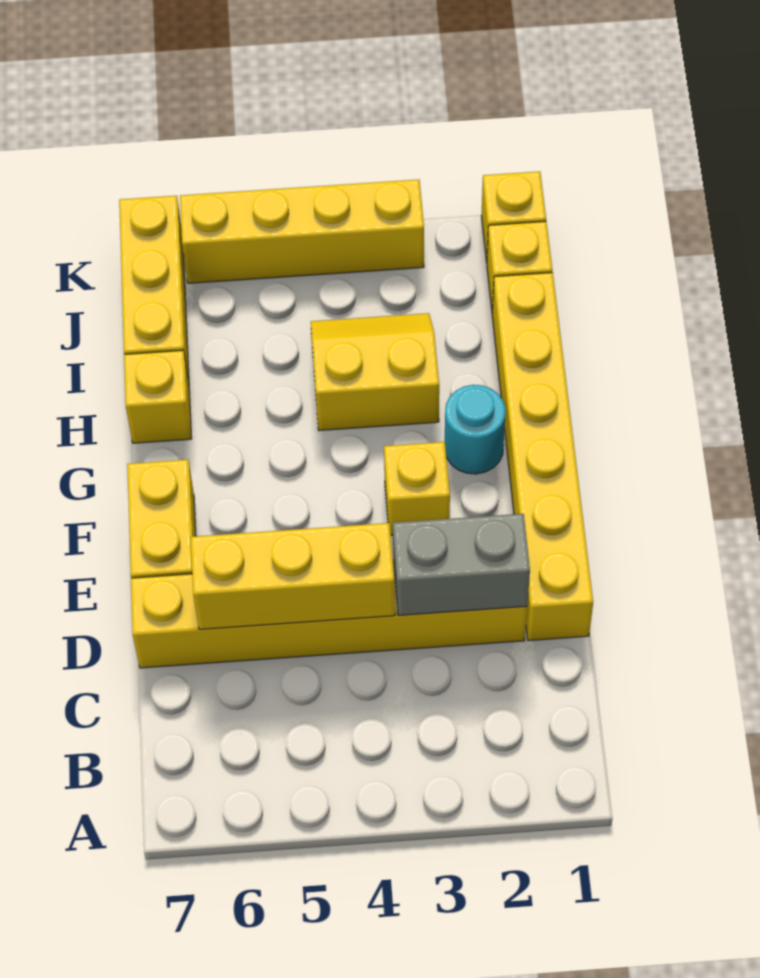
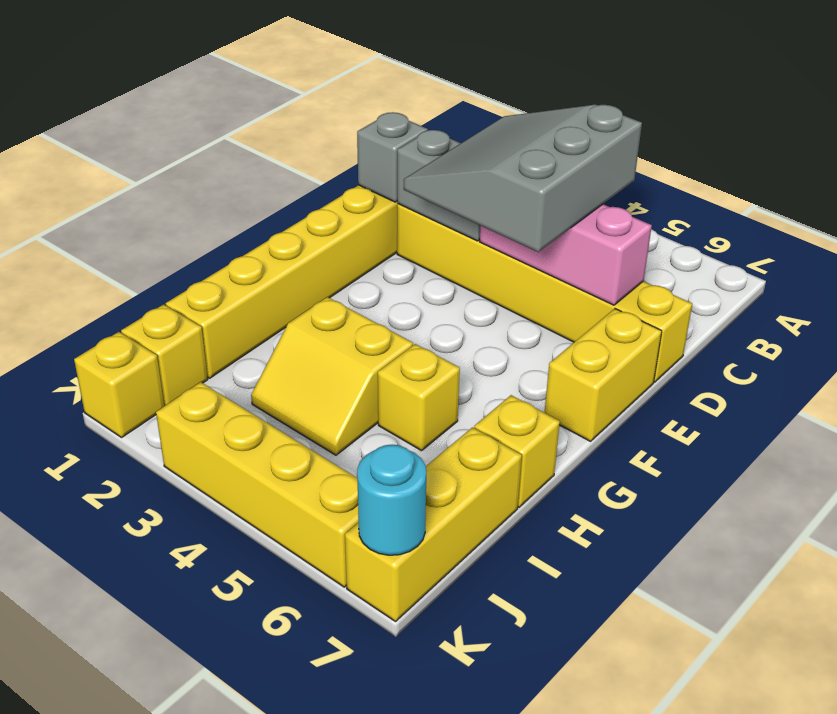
none -> grey slope C3:E5 level 3 top 5
none -> grey brick D1 level 2
yellow brick D4:D6 level 2 -> pink brick D4:D6 level 2
yellow brick F3 level 1 -> yellow brick H5 level 1
cyan round brick G2 level 1 -> cyan round brick K7 level 2

